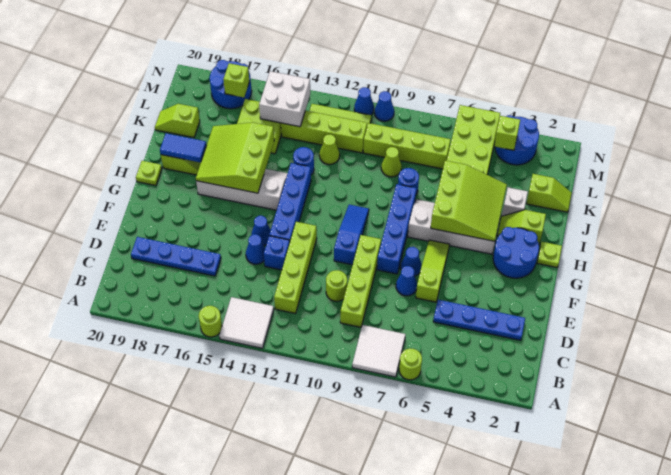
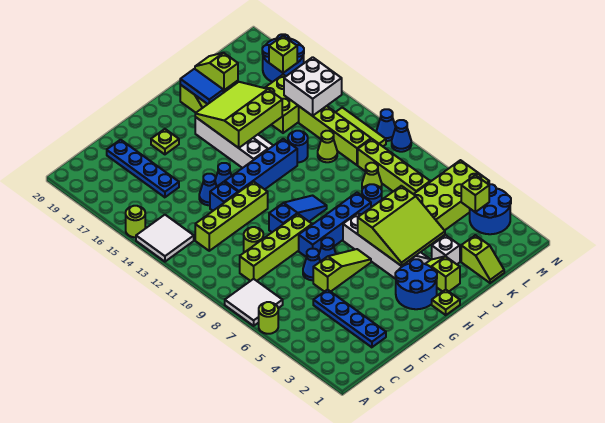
lime plate H20 level 1 -> lime plate F18 level 1

